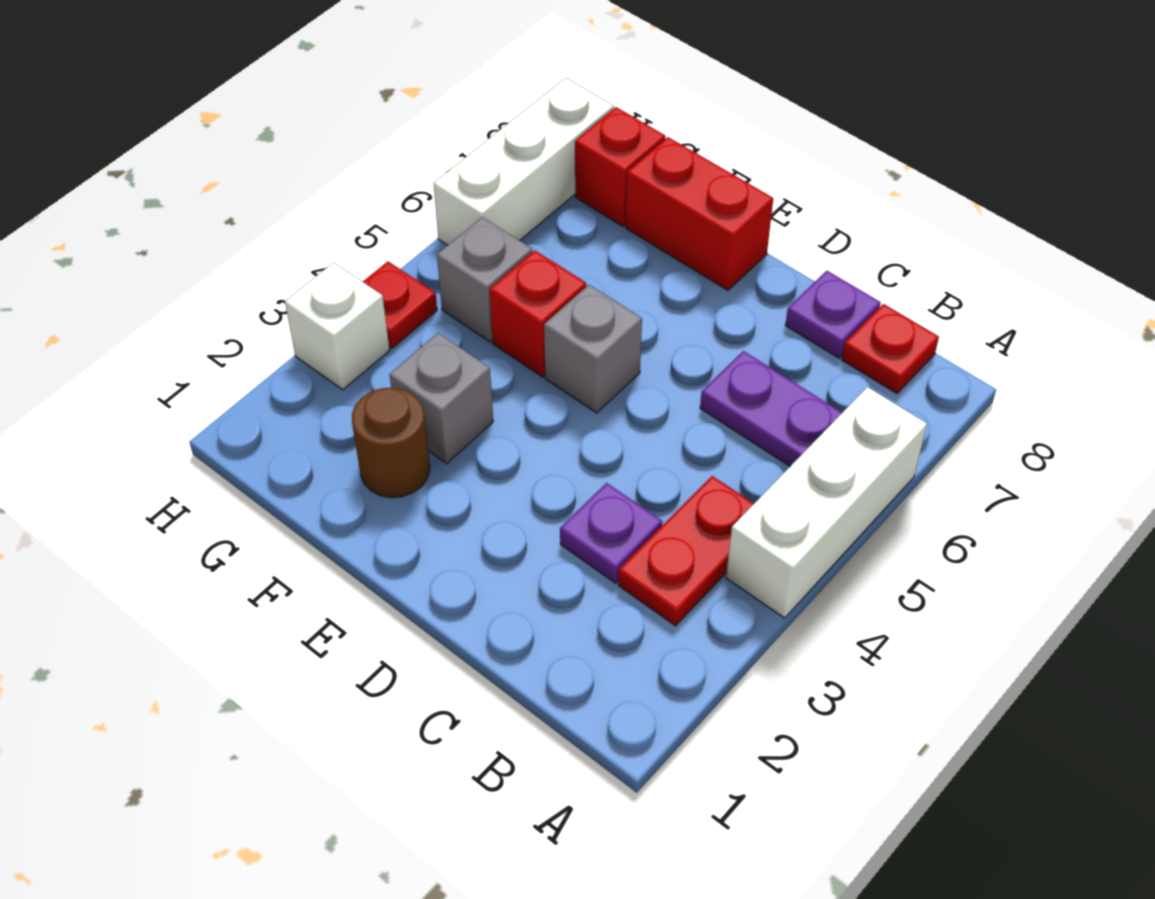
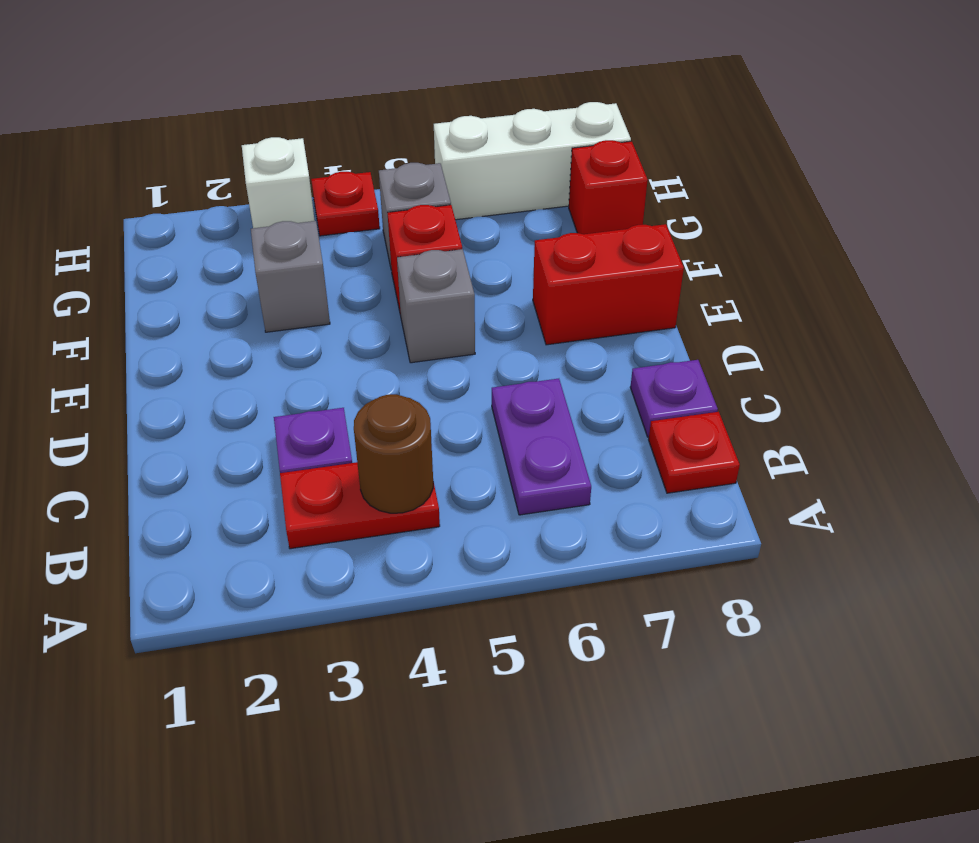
white brick A4:A6 level 1 -> none
red brick E8:F8 level 1 -> red brick E7:E8 level 1
brown round brick F2 level 1 -> brown round brick B4 level 2

